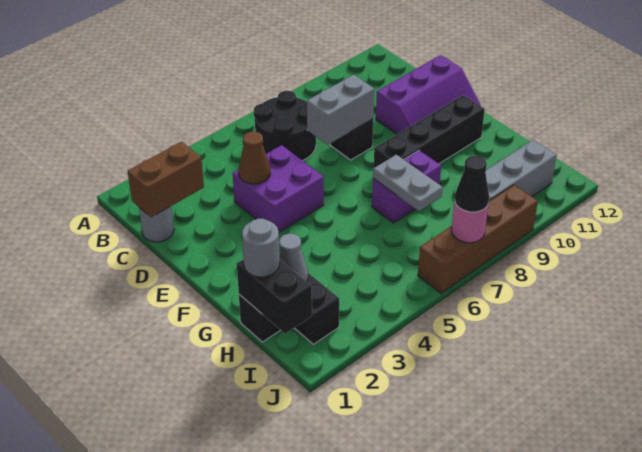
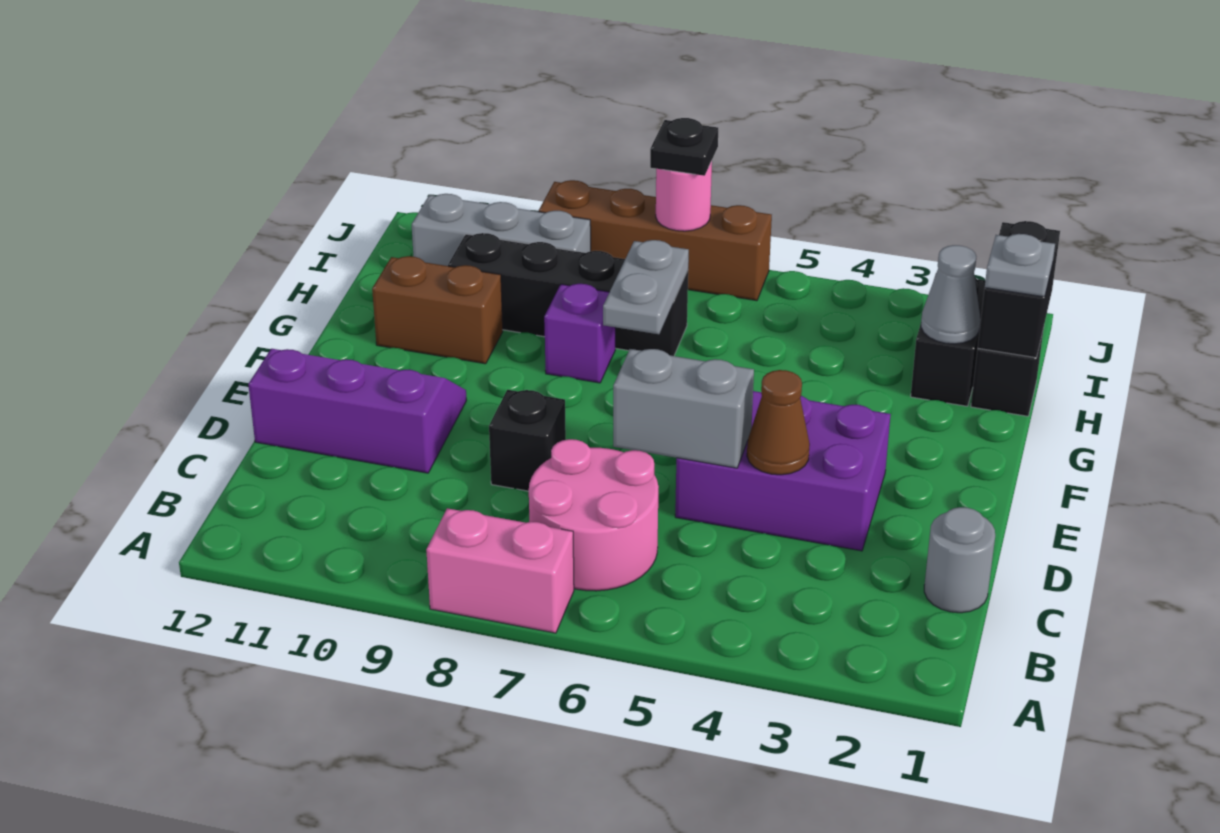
none -> pink brick A7:A8 level 1
black round brick B6:C7 level 1 -> pink round brick B6:C7 level 1
brown brick C1:C2 level 2 -> brown brick G10:G11 level 1
purple brick D4:E5 level 1 -> purple brick D3:E5 level 1
grey brick D7:D8 level 2 -> grey brick D5:D6 level 2
black brick F8:F11 level 1 -> black brick H7:H10 level 1
purple brick G7:G8 level 1 -> purple brick G8 level 1
grey round brick H1 level 3 -> grey plate H1 level 3
black cone J7 level 3 -> black plate J7 level 3

